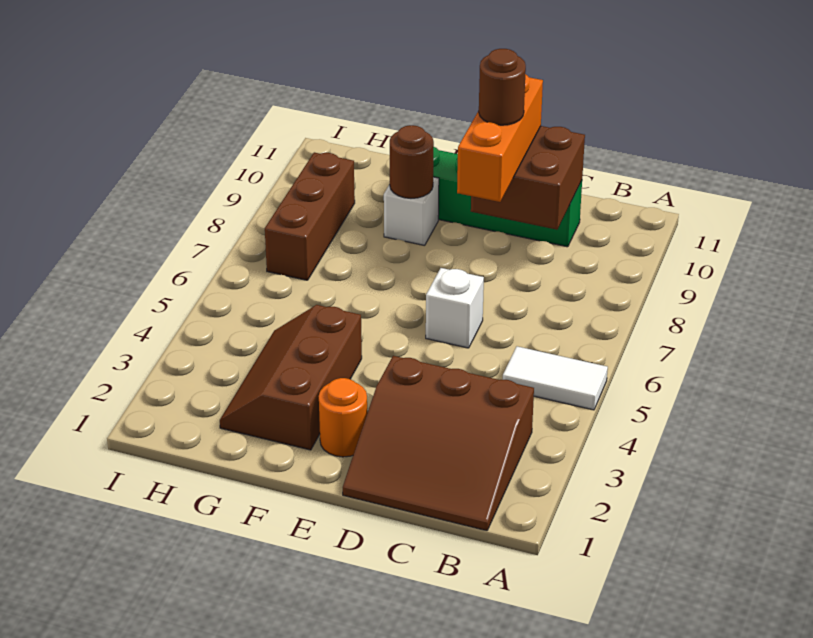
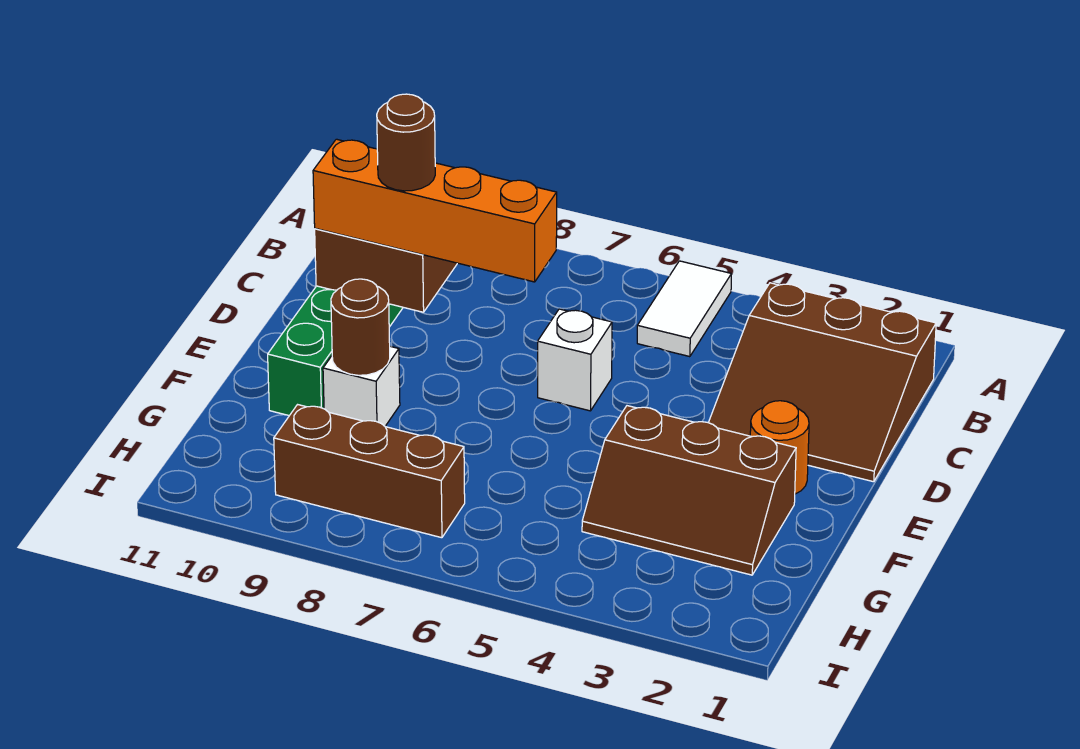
brown slope B1:D3 level 1 top 3 -> brown slope B1:D3 level 1 top B
orange brick D8:D10 level 3 -> orange brick D7:D10 level 3

